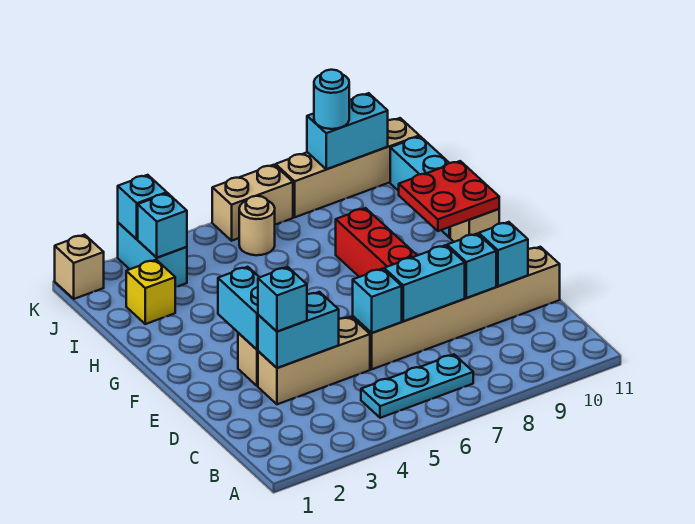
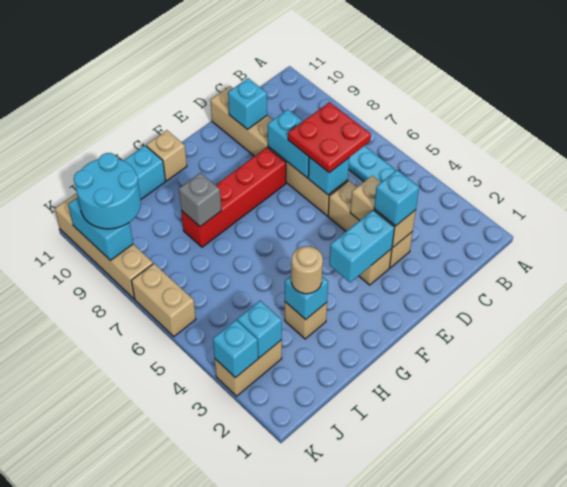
cyan brick D3:D4 level 2 -> tan brick D3:D4 level 2
cyan brick D9 level 2 -> cyan brick H3 level 2
red plate G10:H11 level 2 -> red plate C6:D7 level 3
none -> grey brick H8 level 2
yellow brick I2 level 1 -> none
cyan brick J3:K3 level 1 -> tan brick J3:K3 level 1
tan round brick J6 level 1 -> tan round brick H3 level 3
tan brick K1 level 1 -> tan brick H3 level 1
cyan round brick K9 level 3 -> cyan round brick J9:K10 level 3

